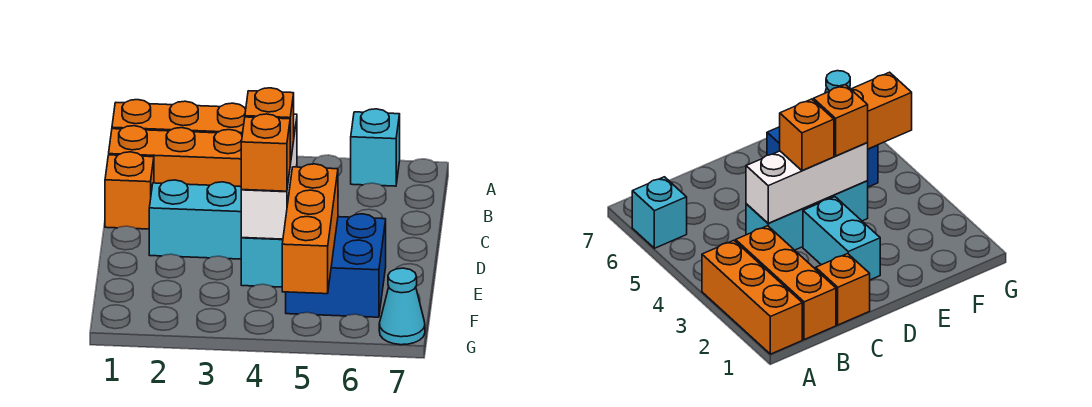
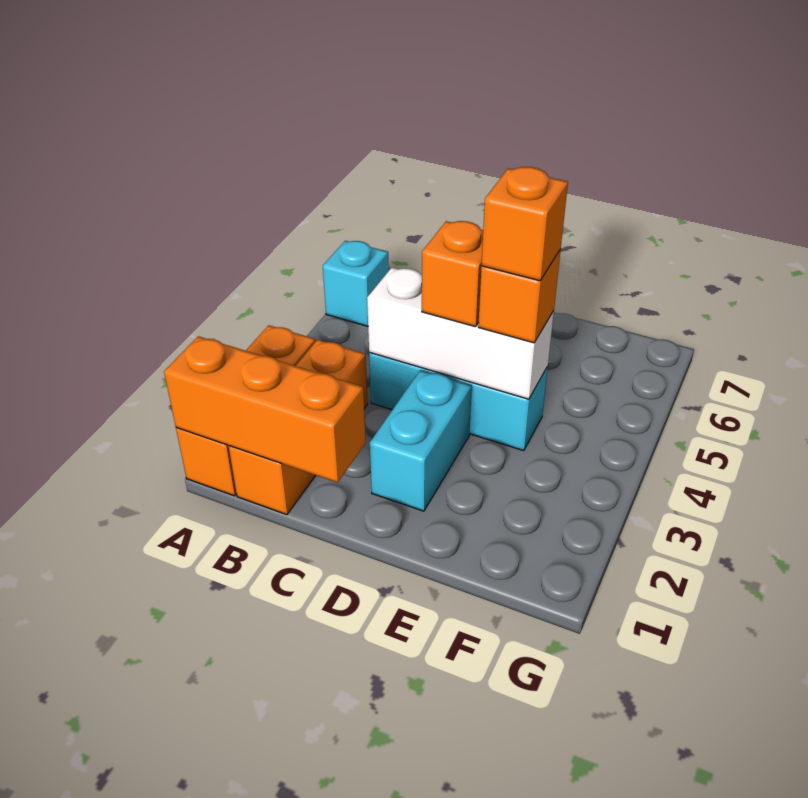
orange brick C1 level 1 -> orange brick E4 level 4
blue brick E5:F6 level 1 -> none
orange brick E5:G5 level 2 -> orange brick A1:C1 level 2
cyan cone G7 level 1 -> none

